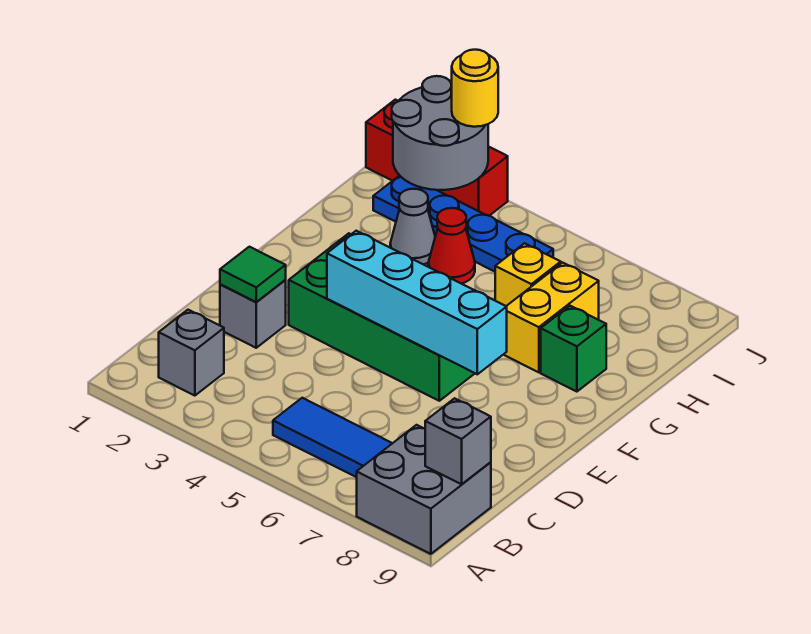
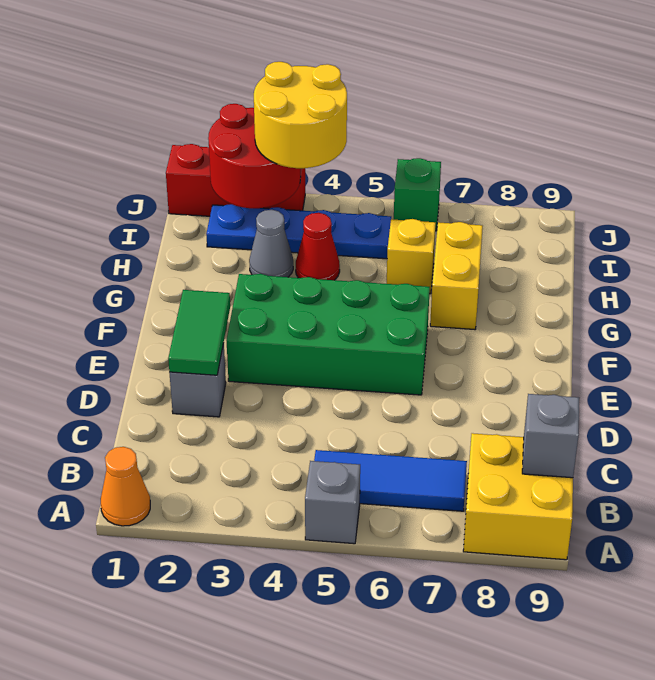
none -> orange cone A1 level 1
grey brick A8:B9 level 1 -> yellow brick A8:B9 level 1
grey brick B2 level 1 -> grey brick A5 level 1
green tile D2 level 2 -> green tile D2:E2 level 2
cyan brick E4:E7 level 2 -> none
green brick G8 level 1 -> green brick J6 level 1
grey round brick I2:J3 level 2 -> red round brick I2:J3 level 2
yellow round brick J3 level 3 -> yellow round brick I3:J4 level 3

